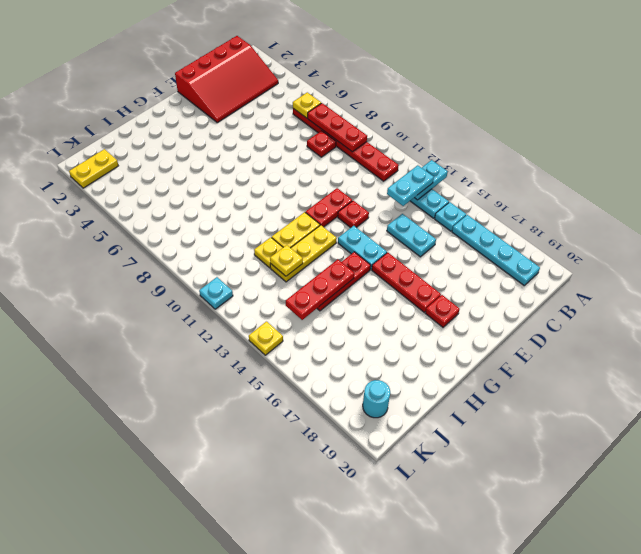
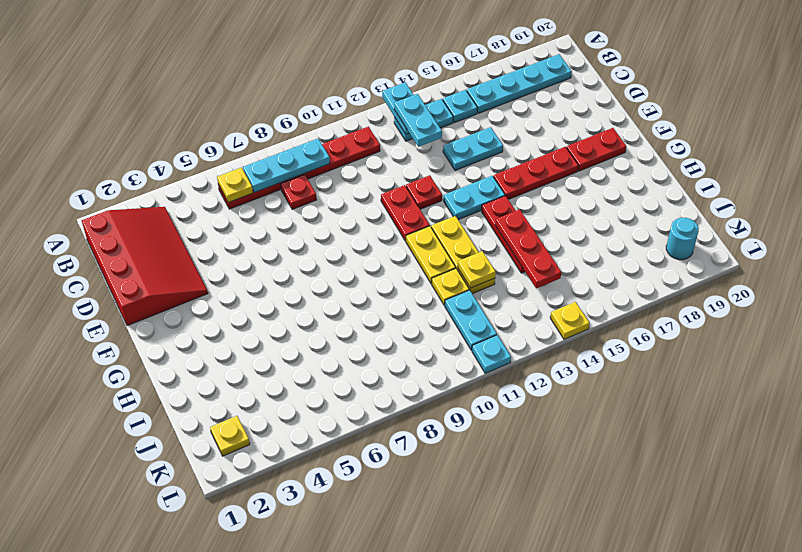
red plate B7:B9 level 2 -> cyan plate B7:B9 level 2
red plate F18 level 1 -> red plate F18:F19 level 1
none -> cyan plate J11:K11 level 1
yellow plate K2:L2 level 1 -> yellow plate K2 level 1

